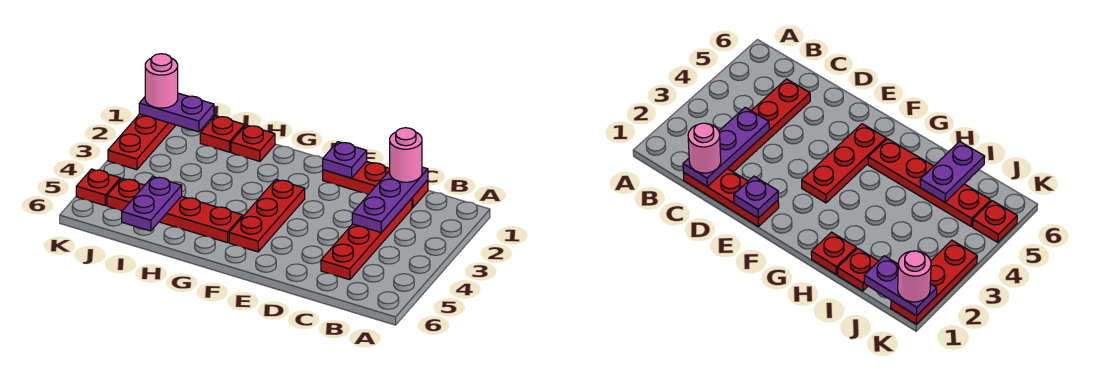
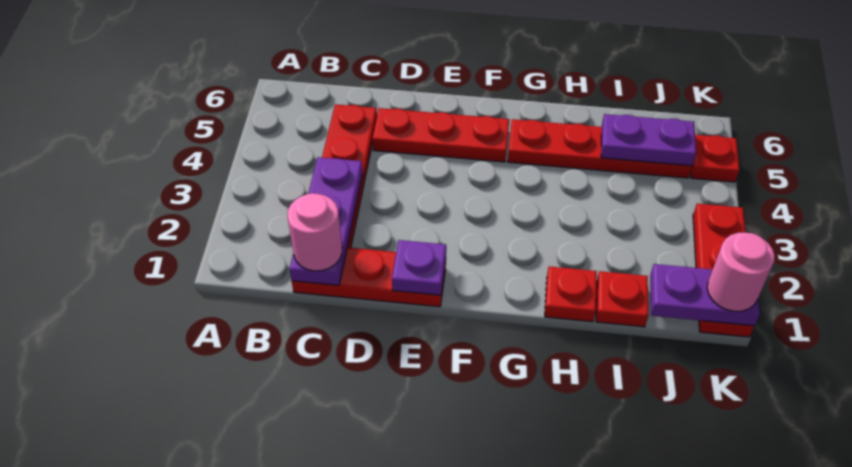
red plate F3:F5 level 1 -> red plate D5:F5 level 1
purple plate I5:I6 level 2 -> purple plate I5:J5 level 2

